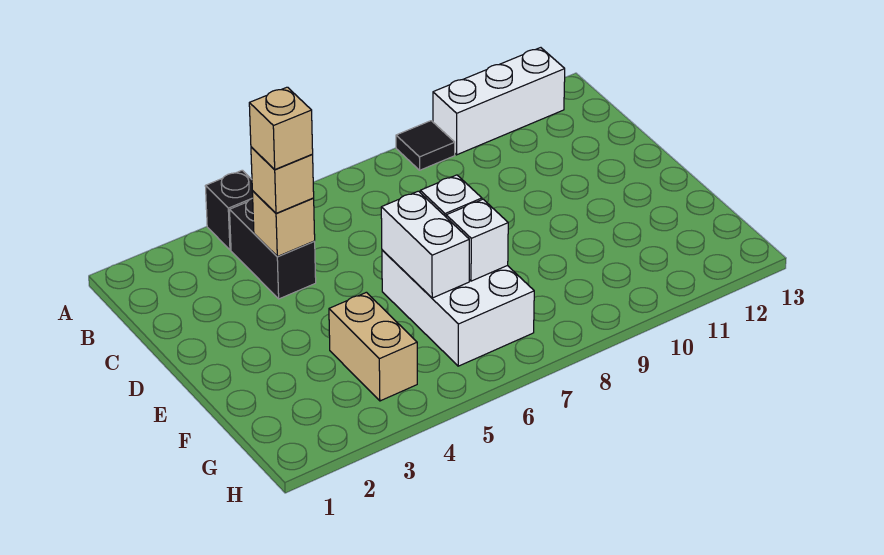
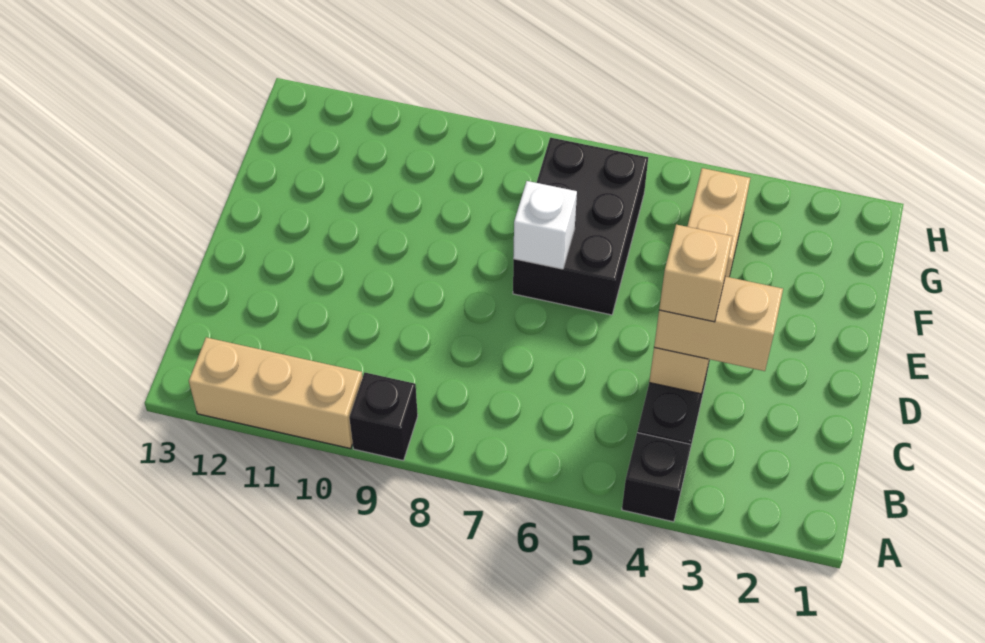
black tile A9 level 1 -> black brick A9 level 1
white brick A10:A12 level 1 -> tan brick A10:A12 level 1
tan brick C4 level 3 -> tan brick C3:C4 level 3
white brick E6:G7 level 1 -> black brick E6:G7 level 1
white brick E6:F6 level 2 -> none
white brick F7 level 2 -> none

